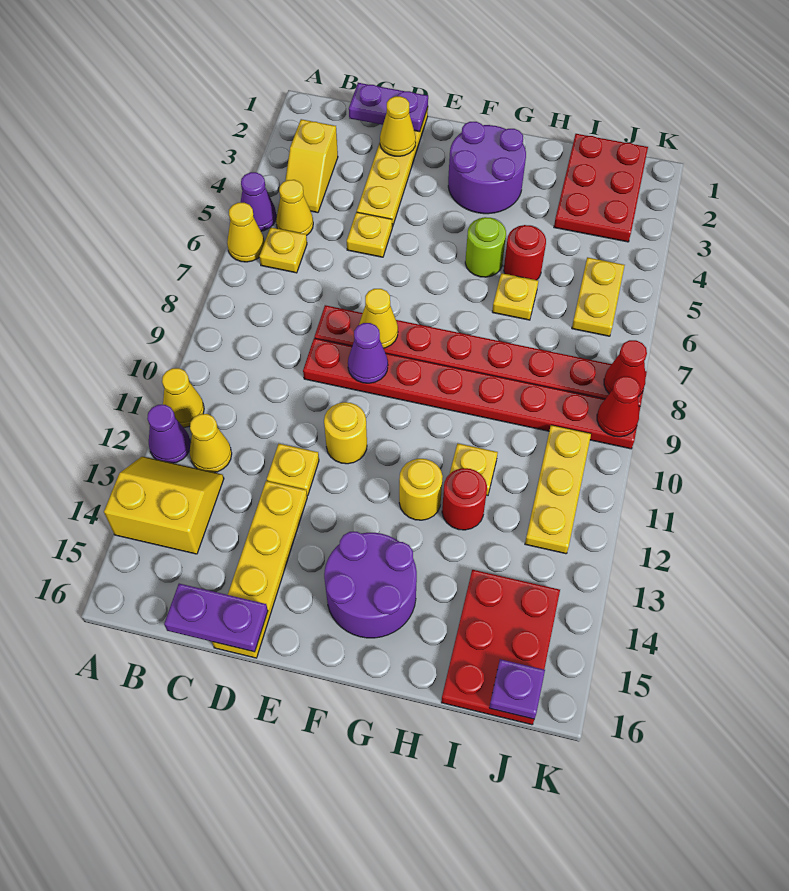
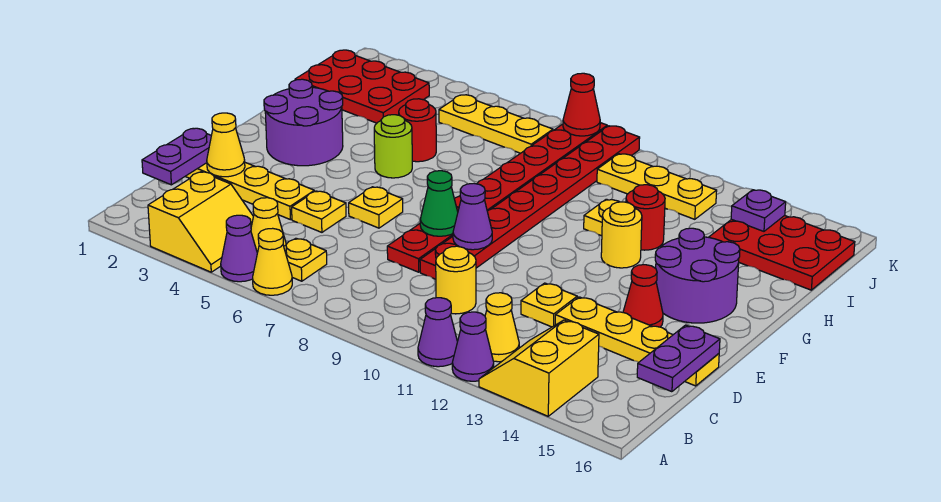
yellow cone A11 level 1 -> purple cone A11 level 1
yellow slope B3:B4 level 1 top 3 -> yellow slope A3:B4 level 1 top 3
yellow cone E8 level 2 -> green cone E8 level 2
yellow round brick E11 level 1 -> yellow round brick C10 level 1
yellow plate H6 level 1 -> yellow plate E6 level 1
yellow plate J5:J6 level 1 -> yellow plate J5:J7 level 1
purple plate J16 level 2 -> purple plate J14 level 2
red cone K9 level 2 -> red cone E14 level 1

